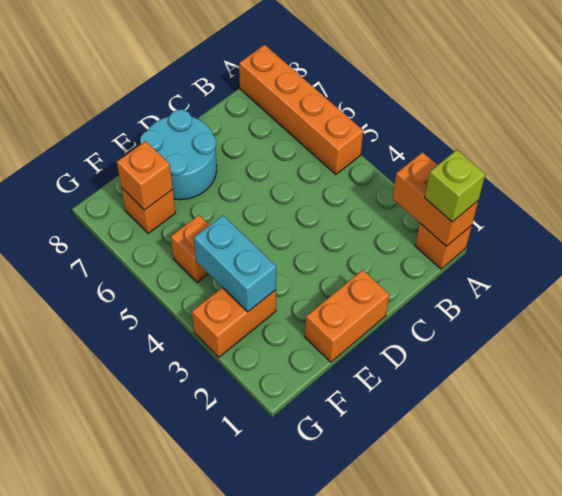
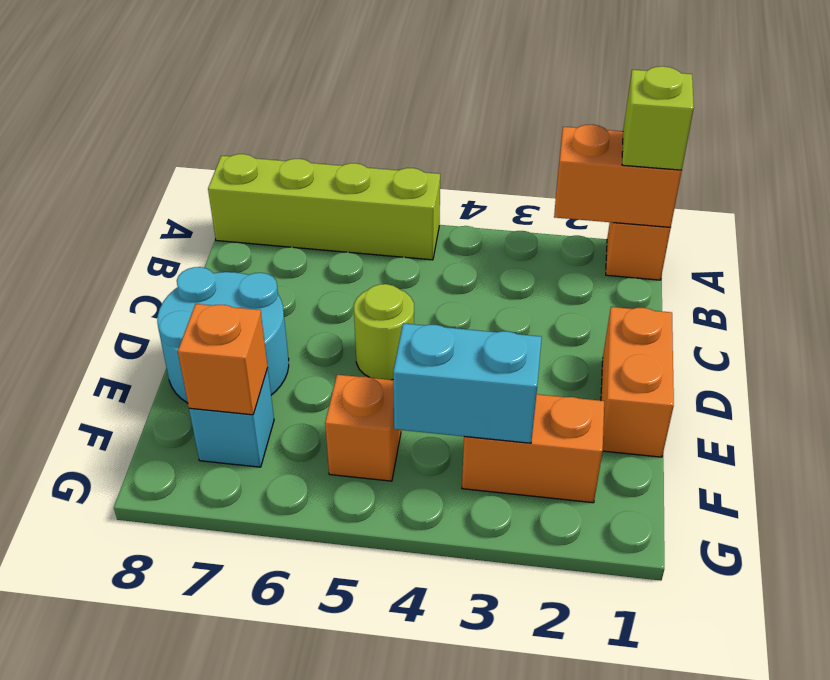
orange brick A5:A8 level 1 -> lime brick A5:A8 level 1
none -> lime round brick D5 level 1
orange brick F3:G3 level 1 -> orange brick F2:F3 level 1
orange brick F7 level 1 -> cyan brick F7 level 1

